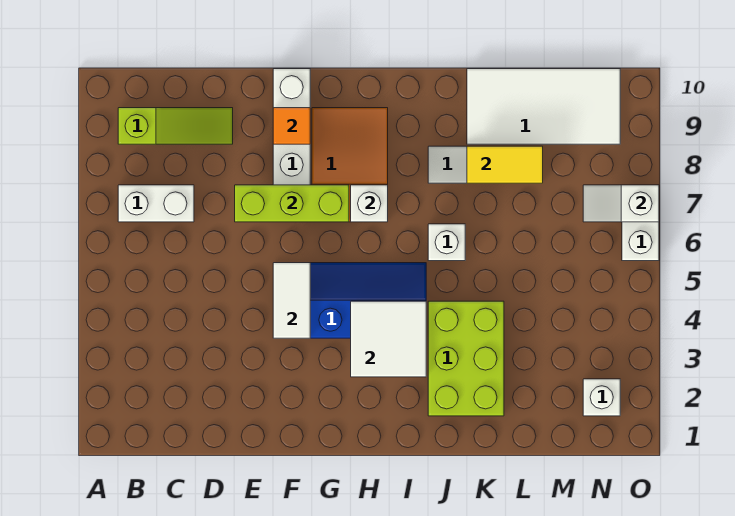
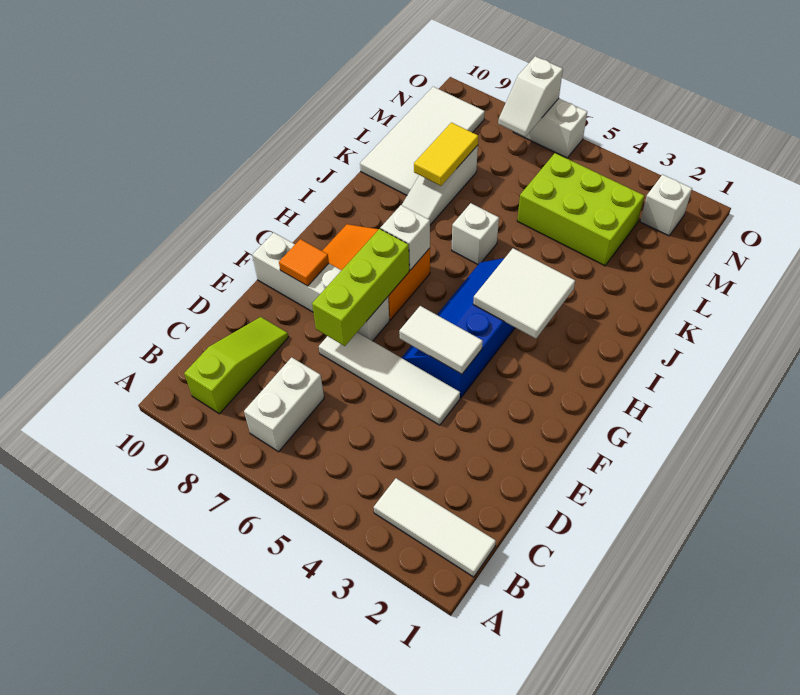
none -> white tile B1:B3 level 1
none -> white tile E4:E7 level 1
lime brick J2:K4 level 1 -> lime brick L3:M5 level 1

